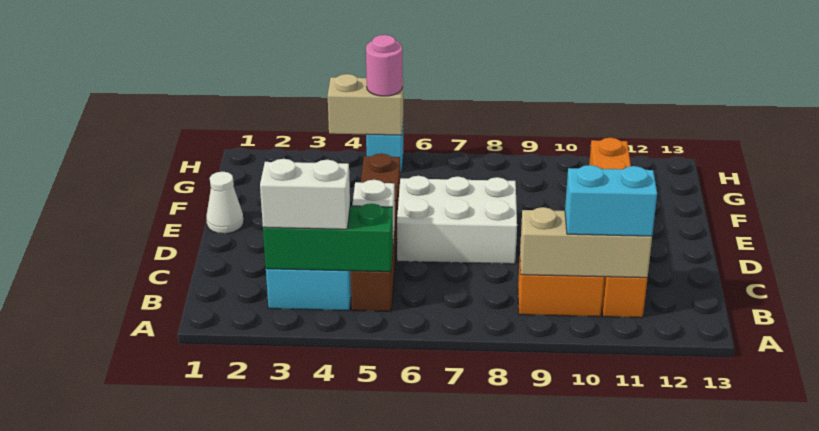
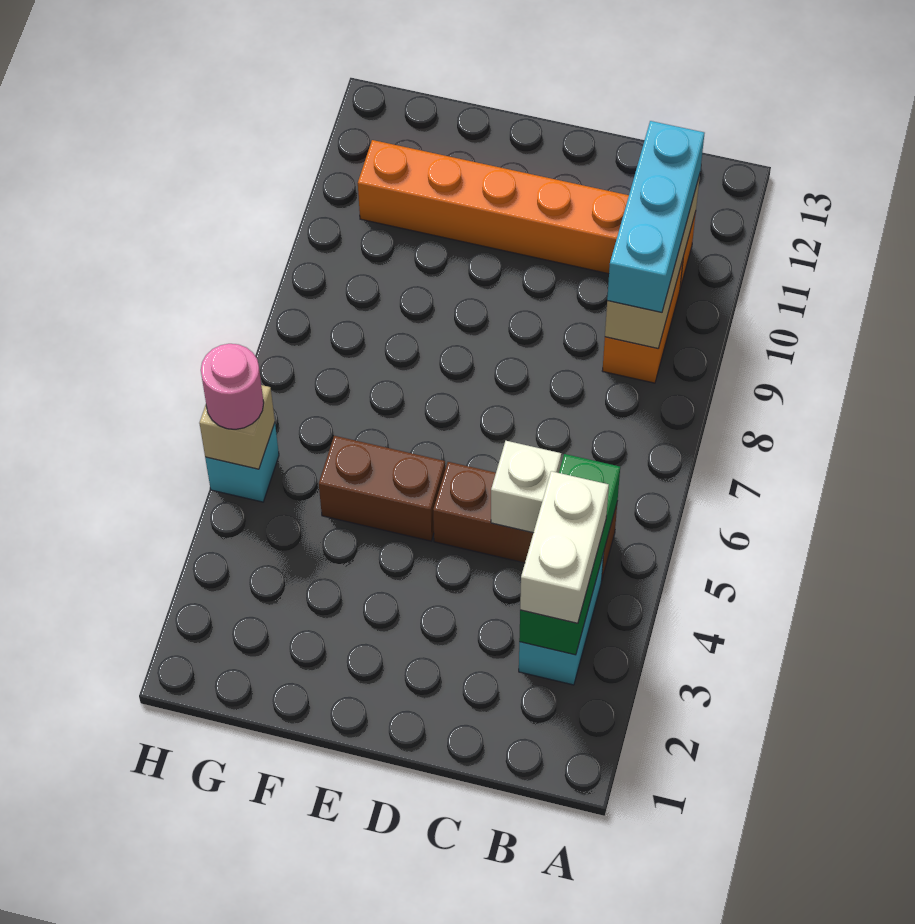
cyan brick B10:B11 level 3 -> cyan brick B9:B11 level 3
white brick D6:E8 level 1 -> none
white cone E1 level 1 -> none
tan brick H4:H5 level 2 -> tan brick H5 level 2

